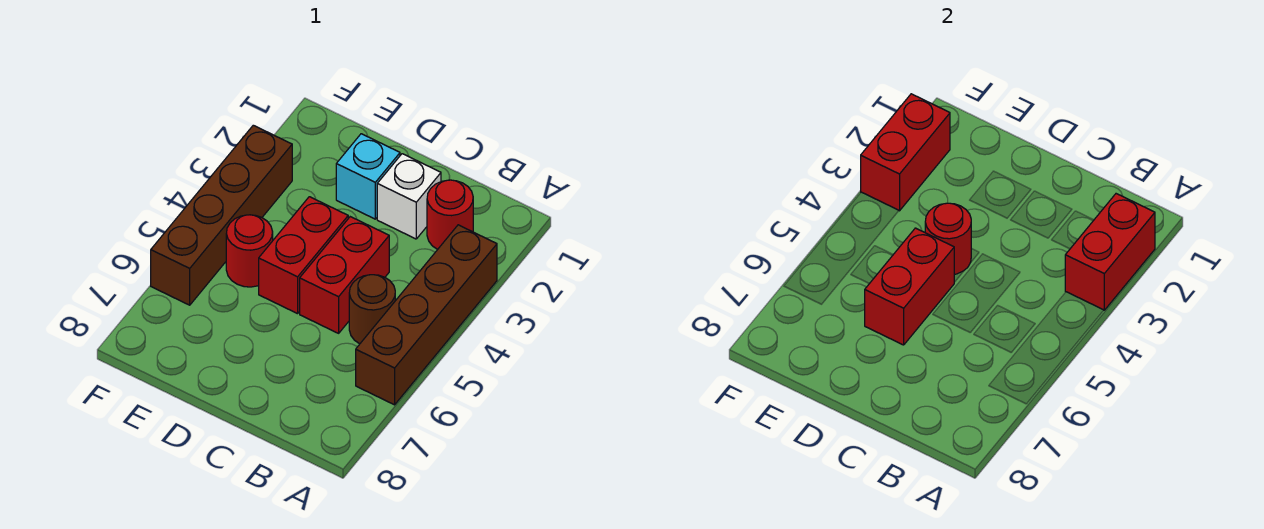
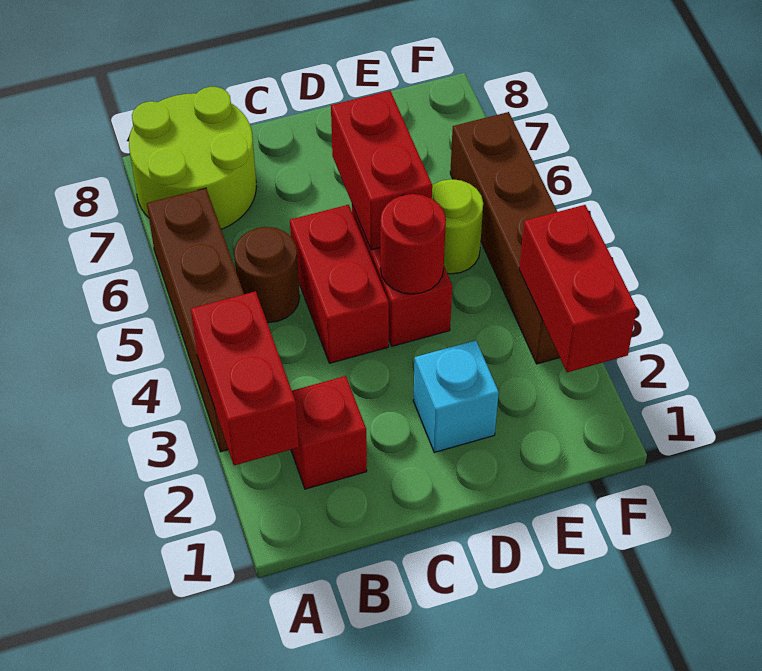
none -> lime round brick A7:B8 level 1
red round brick B2 level 1 -> red brick B2 level 1
white brick C2 level 1 -> none
red round brick E5 level 1 -> lime round brick E5 level 1

